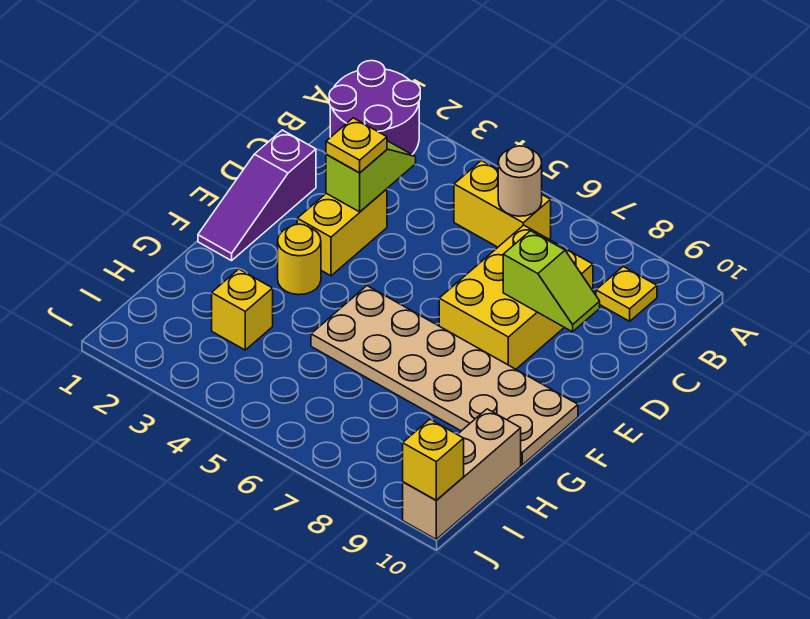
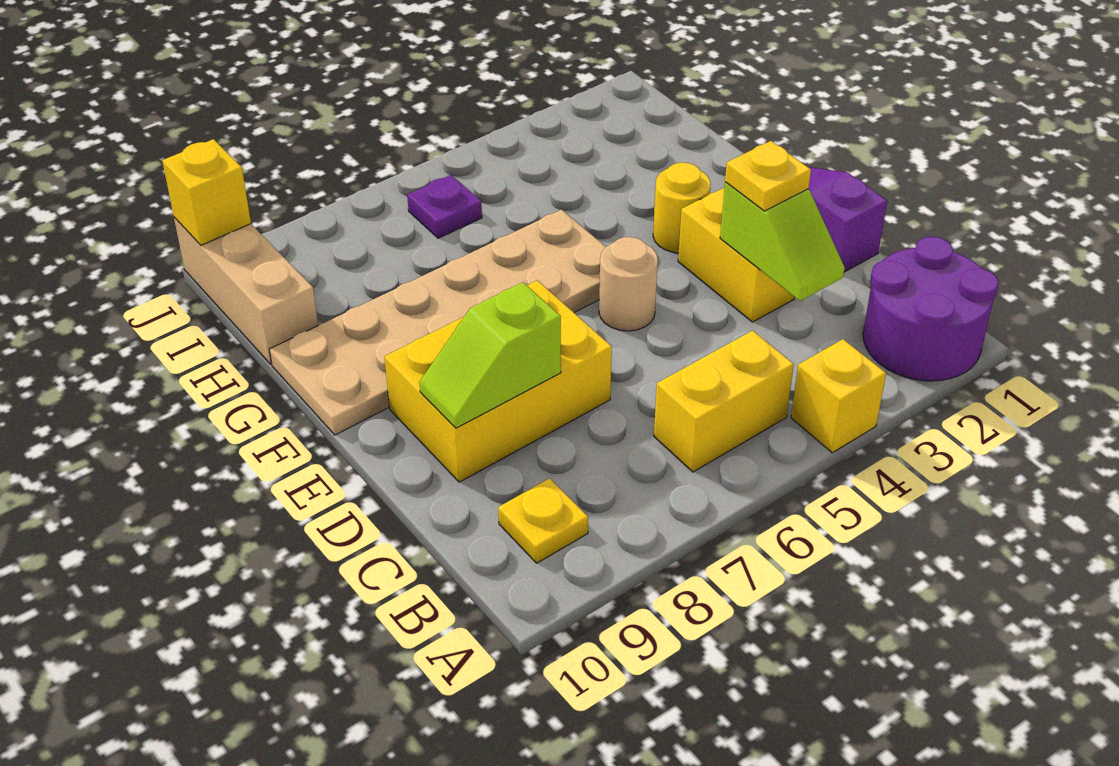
tan round brick B6 level 2 -> tan round brick E5 level 1
yellow brick C7:E8 level 1 -> yellow brick D7:E9 level 1
yellow brick H3 level 1 -> yellow brick A4 level 1
none -> purple plate I6 level 1

